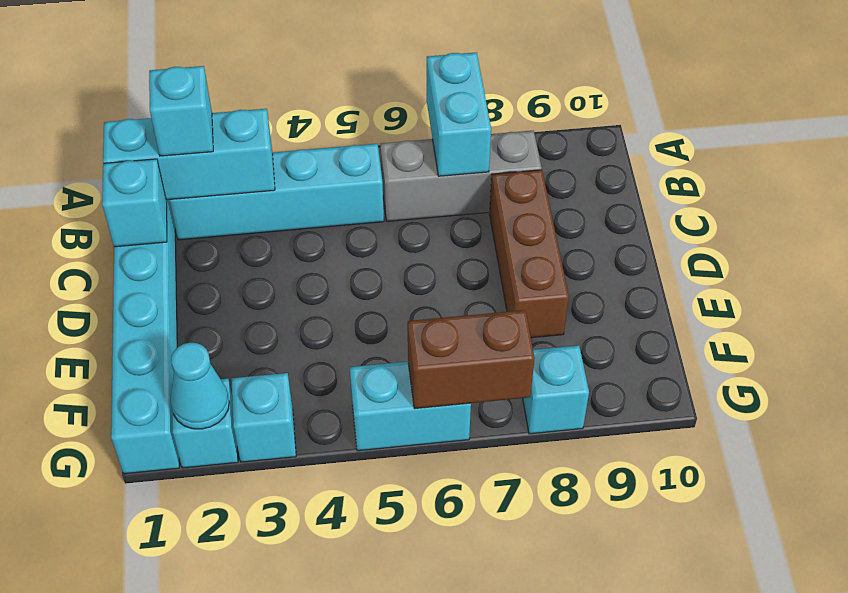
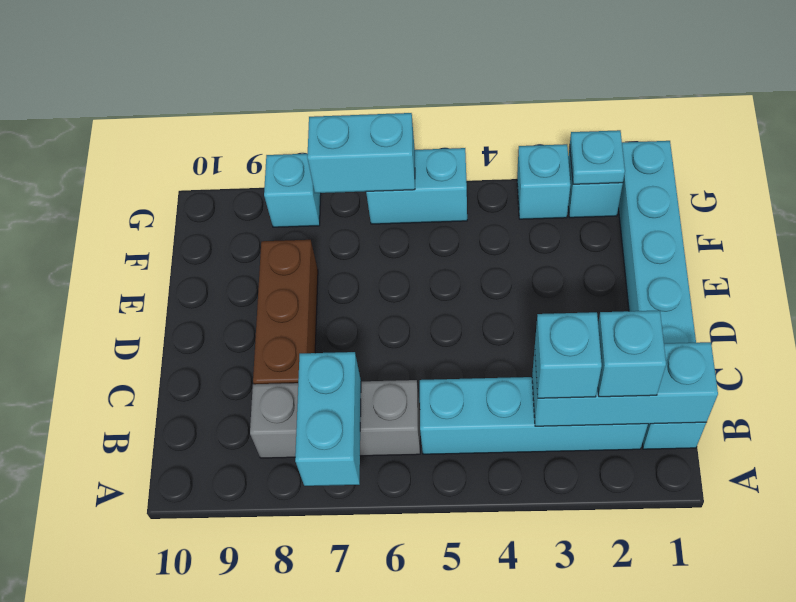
cyan brick C1 level 2 -> cyan brick B3 level 3
cyan cone G2 level 2 -> cyan plate G2 level 2
brown brick G6:G7 level 2 -> cyan brick G6:G7 level 2

